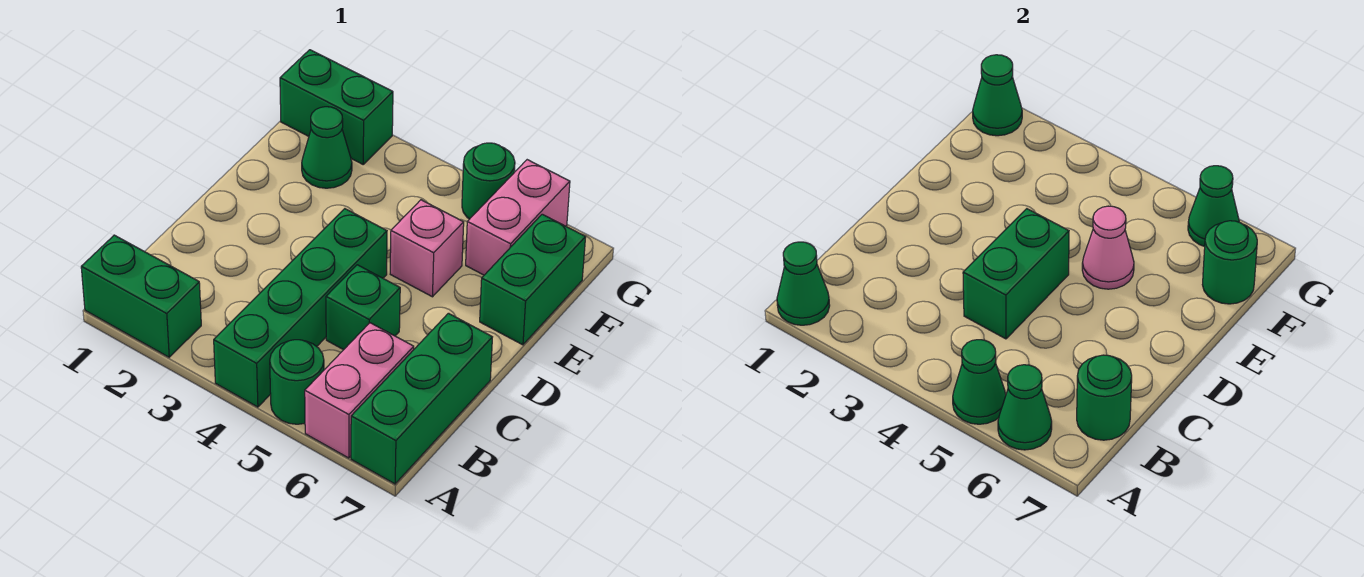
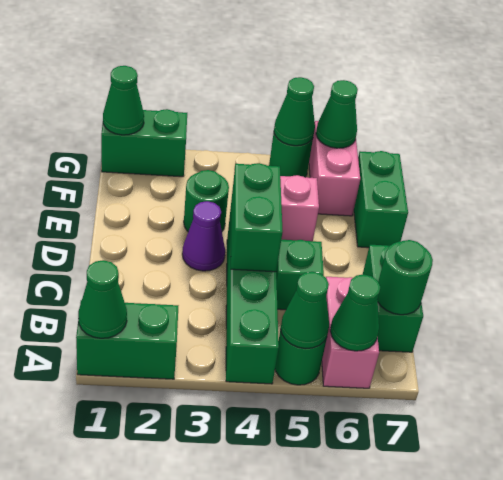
green brick A7:C7 level 1 -> green brick B7:C7 level 1
none -> purple cone D3 level 1
pink cone E5 level 2 -> none
green cone F2 level 1 -> green cone G5 level 2
green round brick F7 level 2 -> green round brick E3 level 1

